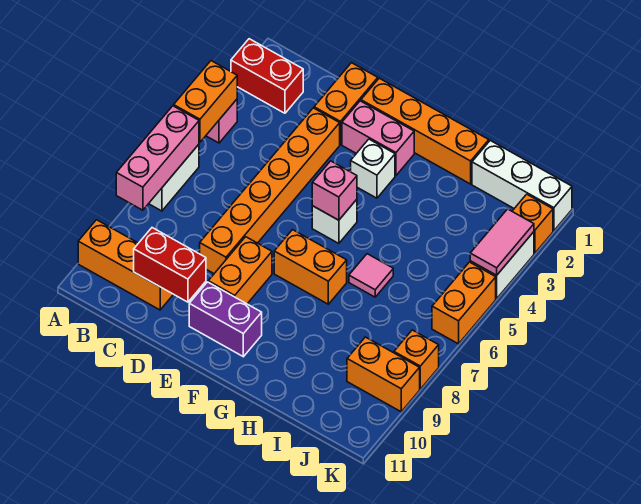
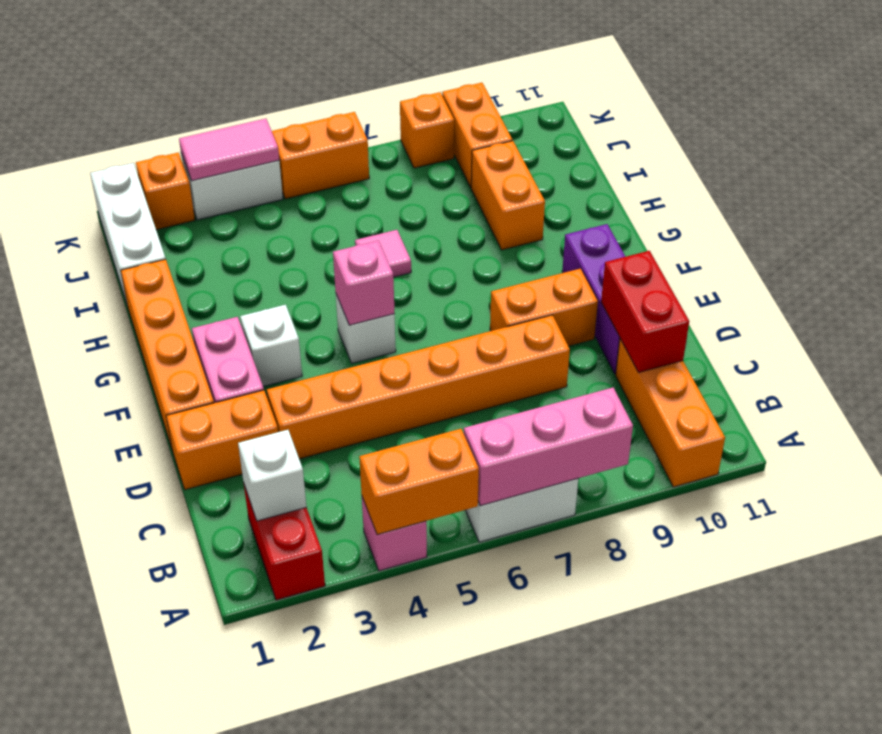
none -> white brick B2 level 2
purple brick E10:F10 level 1 -> purple brick D10:F10 level 1
orange brick F7:G7 level 1 -> orange brick H9:I9 level 1

